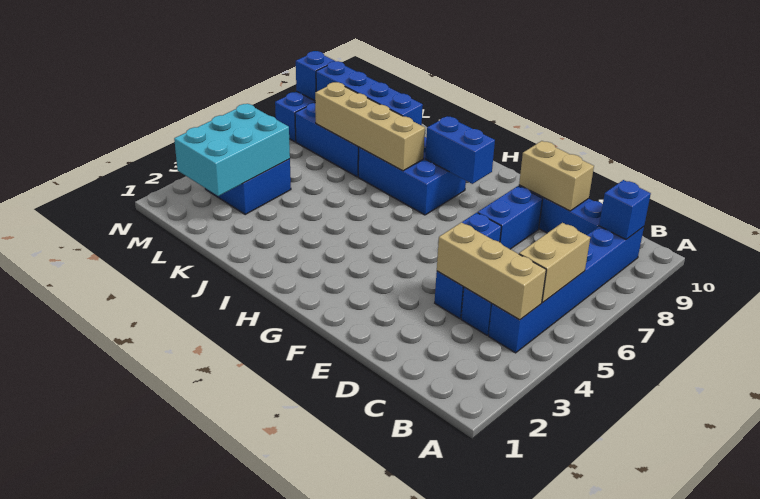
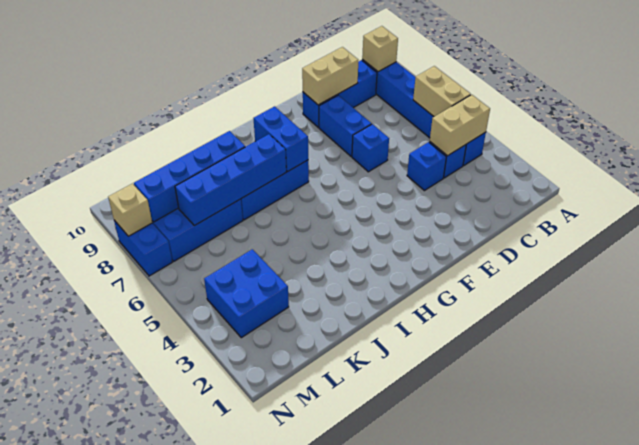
tan brick B4:D4 level 2 -> tan brick B4:C4 level 2
blue brick B9 level 2 -> tan brick B9 level 2
blue brick G8:H8 level 2 -> blue brick H7:H8 level 2
tan brick I7:L7 level 2 -> blue brick I7:L7 level 2
cyan brick L2:M4 level 2 -> none
blue brick N8 level 2 -> tan brick N8 level 2

